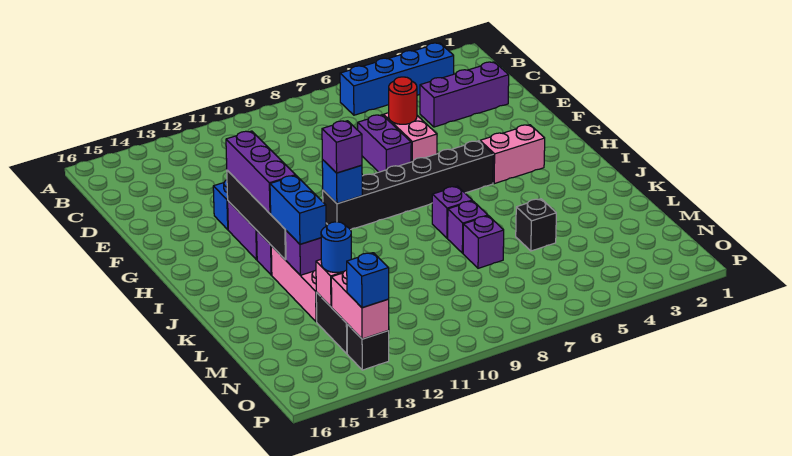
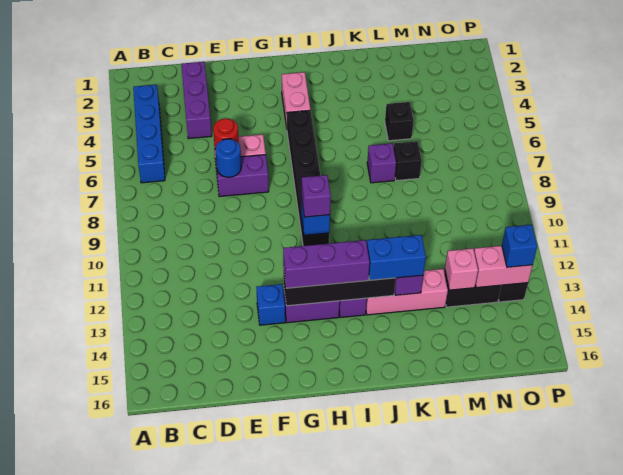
purple brick J7 level 1 -> none
purple brick L7 level 1 -> black brick L7 level 1
blue round brick M13 level 3 -> blue round brick E7 level 2

